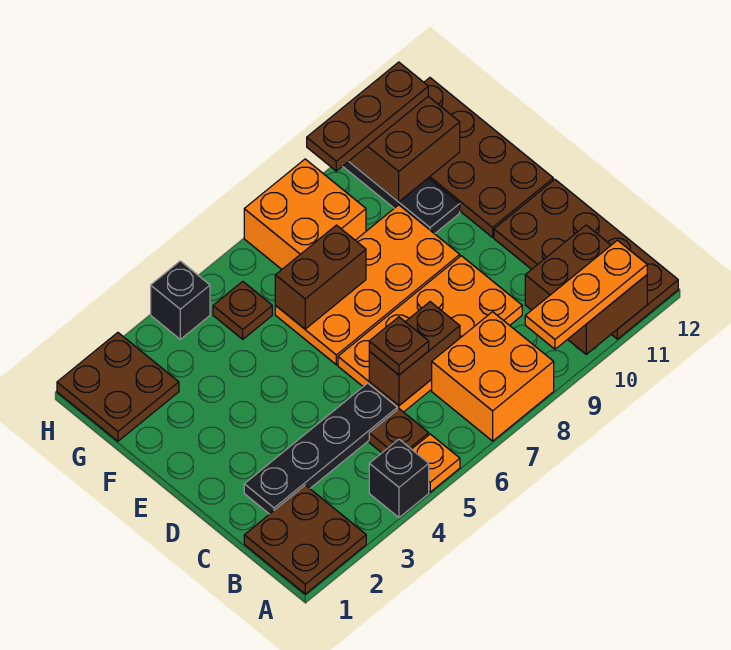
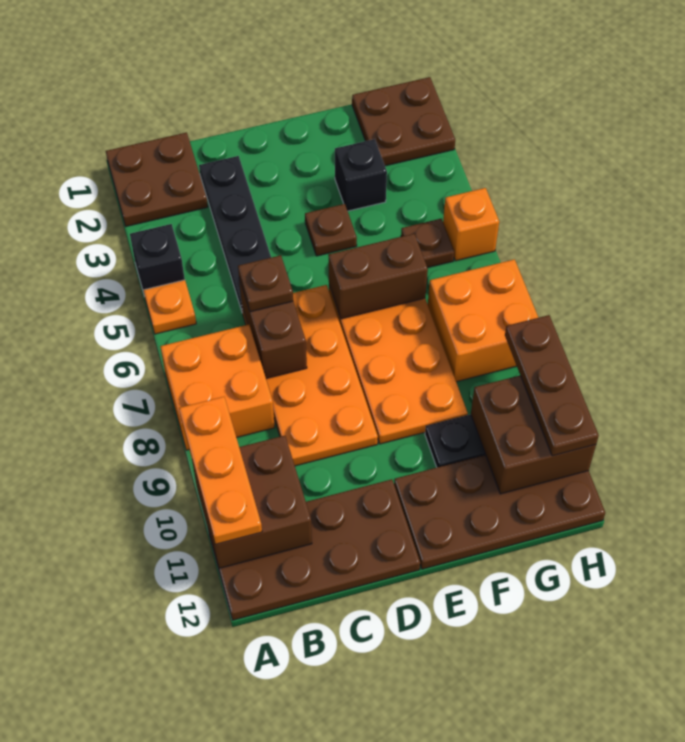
brown plate B5 level 1 -> brown plate E4 level 1
brown brick F6:F7 level 2 -> brown brick E6:F6 level 2
black brick H4 level 1 -> black brick F3 level 1
none -> orange brick H5 level 1

